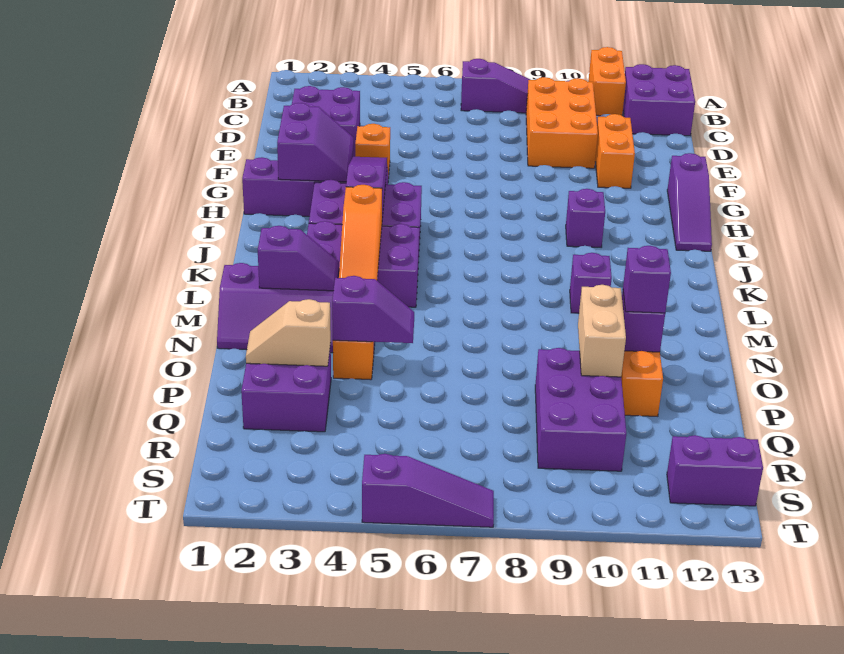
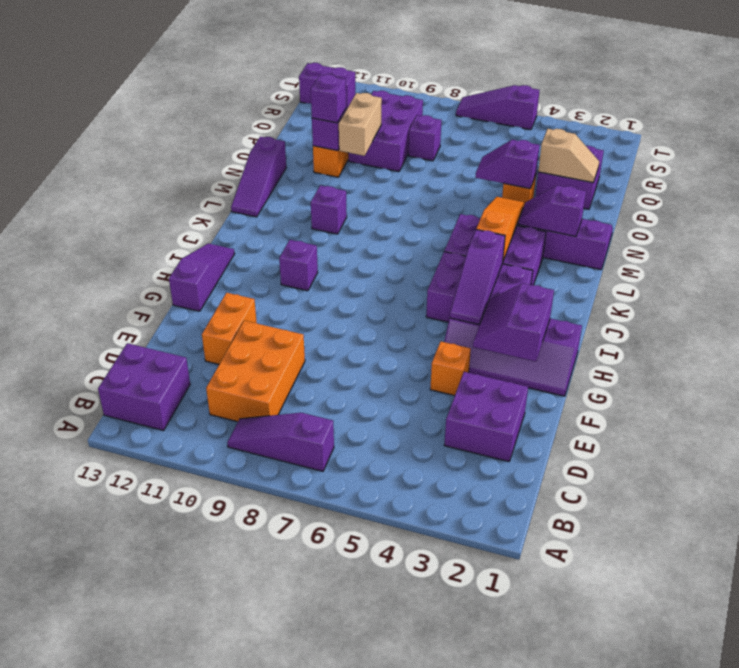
orange brick A11:B11 level 1 -> none
none -> purple slope L13:N13 level 1 top N
none -> purple brick Q8 level 1

